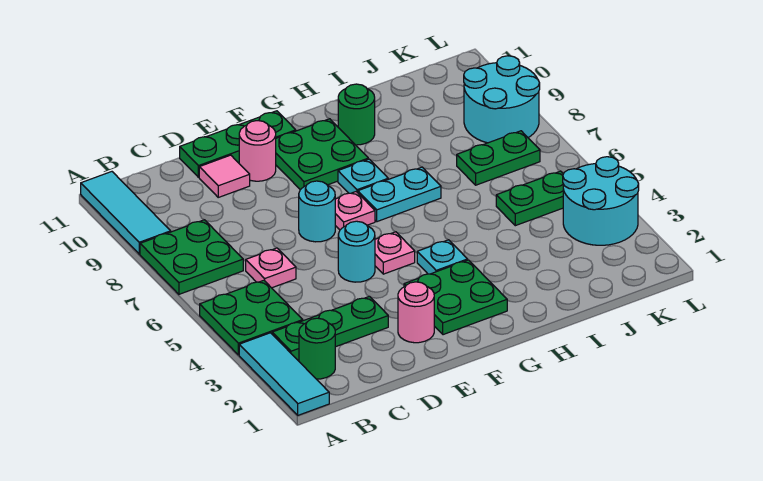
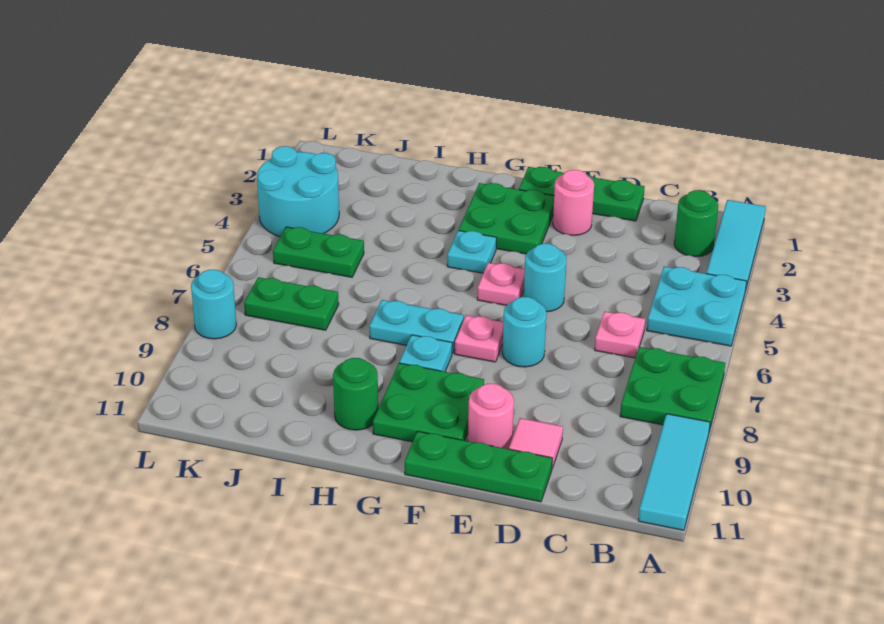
green plate A4:B5 level 1 -> cyan plate A4:B5 level 1
green plate B3:D3 level 1 -> green plate D1:F1 level 1
cyan round brick K8:L9 level 1 -> cyan round brick L8 level 1

